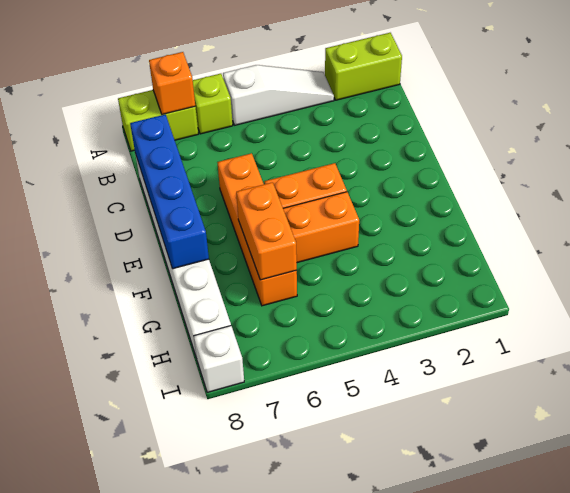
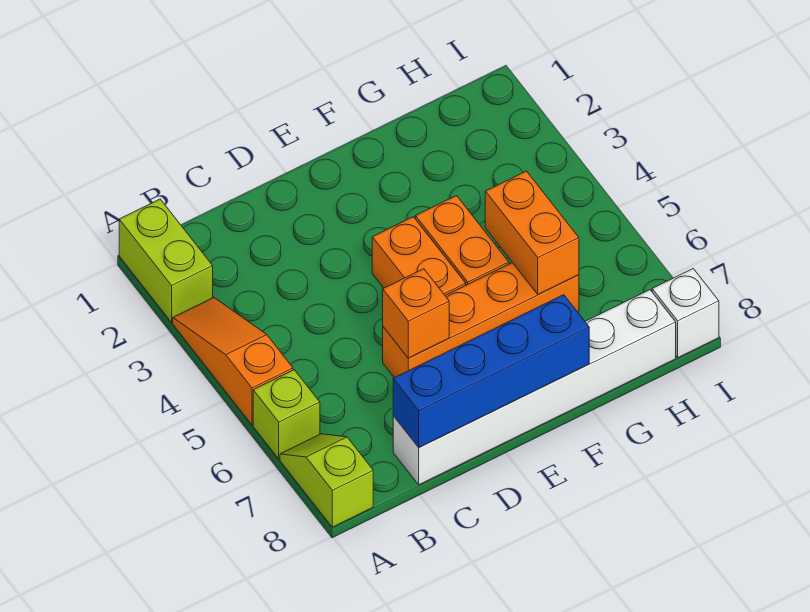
white slope A3:A5 level 1 top 5 -> orange slope A3:A5 level 1 top 5
lime brick A7:A8 level 1 -> lime slope A7:A8 level 1 top 8
orange brick A7 level 2 -> orange brick D6 level 2
orange brick F6:G6 level 2 -> orange brick G5:G6 level 2

